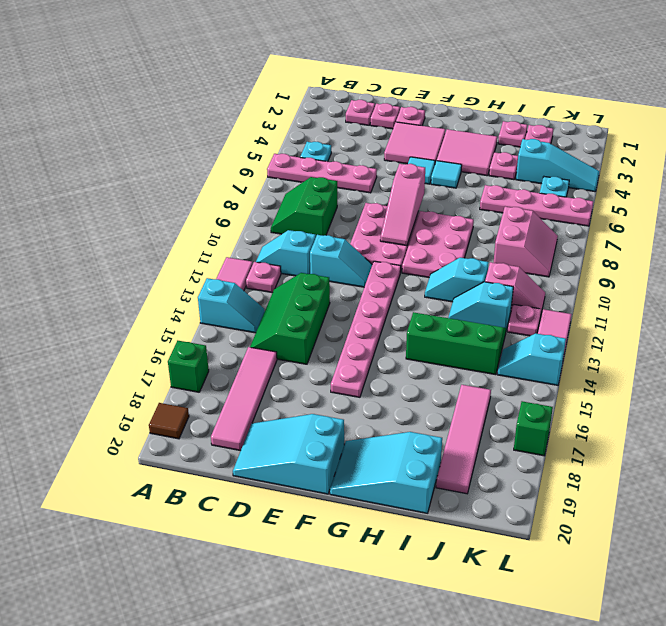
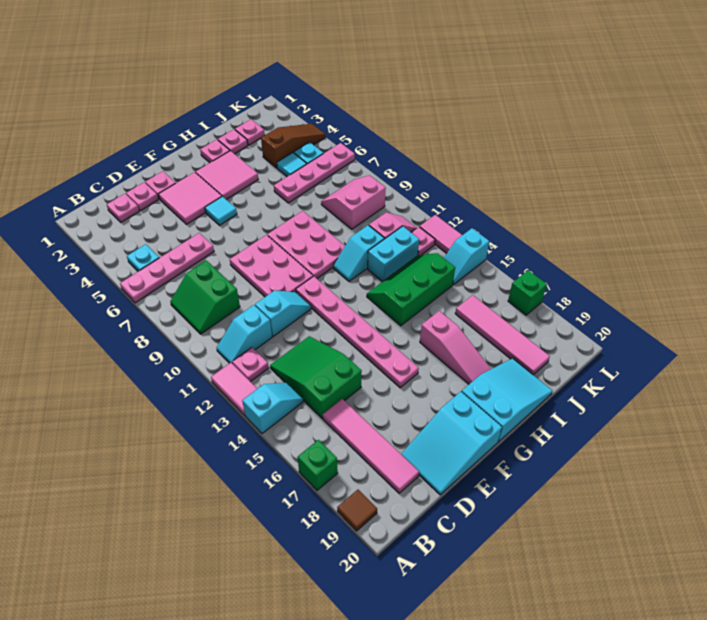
green slope C13:D15 level 1 top D -> green slope C13:D15 level 1 top 15
pink slope F7:F9 level 2 top 7 -> pink slope H16:H18 level 1 top 16
cyan tile G5 level 1 -> cyan tile J5 level 1
cyan slope G19:I20 level 1 top I -> cyan slope G19:I20 level 1 top G
pink plate I4 level 1 -> pink plate H2 level 1
cyan slope I12:J12 level 1 top J -> cyan brick I12:J12 level 1
cyan slope J4:L4 level 1 top J -> brown slope J4:L4 level 1 top J
pink slope J8:K9 level 1 top J -> pink slope J8:K9 level 1 top 9

